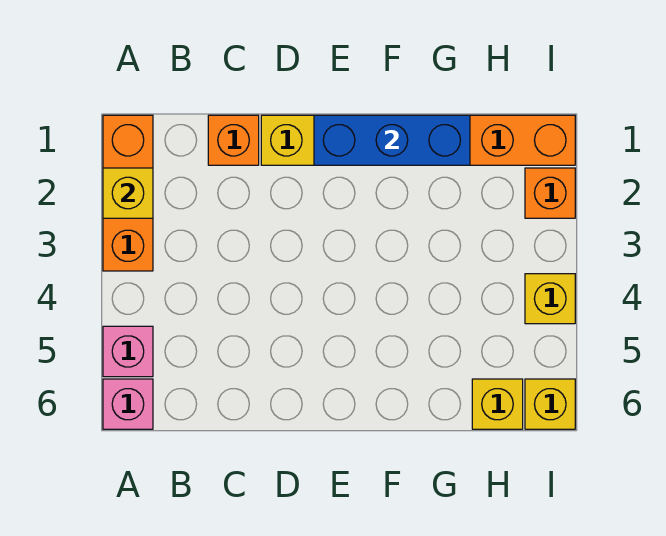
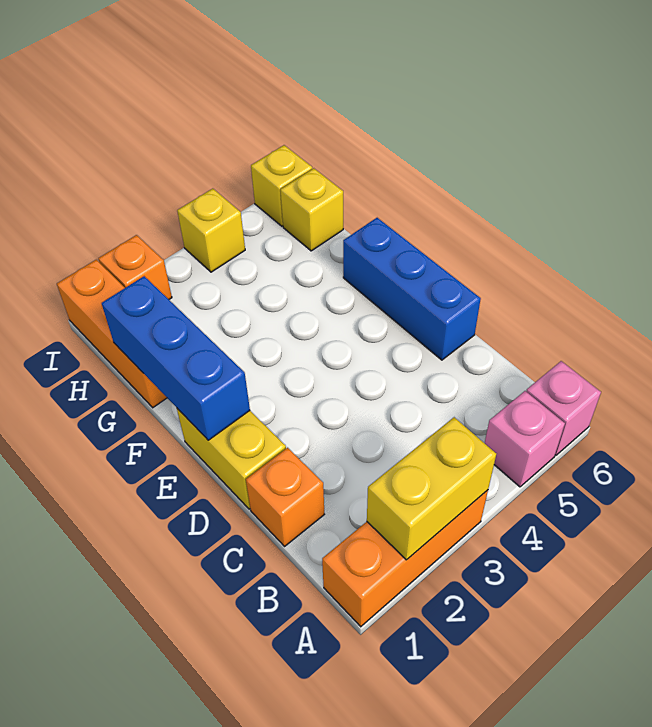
yellow brick A2 level 2 -> yellow brick A2:A3 level 2
none -> blue brick D6:F6 level 1

